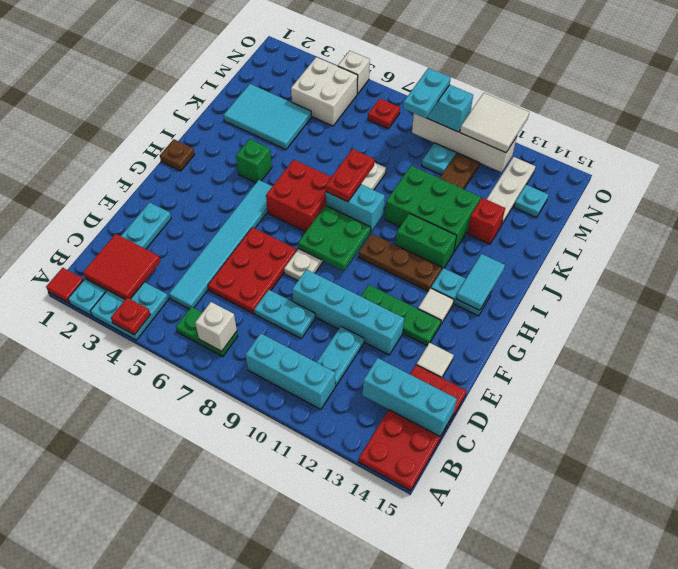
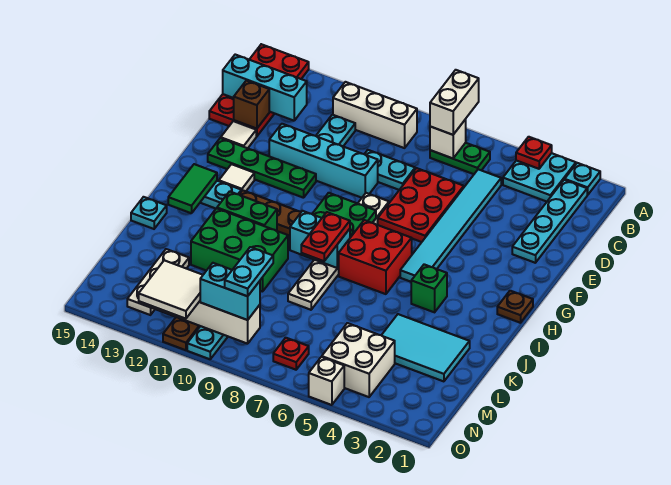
red tile A1 level 1 -> none
none -> white brick A7:B7 level 3
red tile B2:C3 level 2 -> none
cyan brick B9:B11 level 1 -> white brick B9:B11 level 1
none -> brown brick D14 level 2
green plate F11:F13 level 1 -> green plate F11:F14 level 1
cyan tile H14:I14 level 2 -> green tile H14:I14 level 2
red brick K13 level 1 -> none
cyan plate M14 level 1 -> cyan plate J15 level 1

